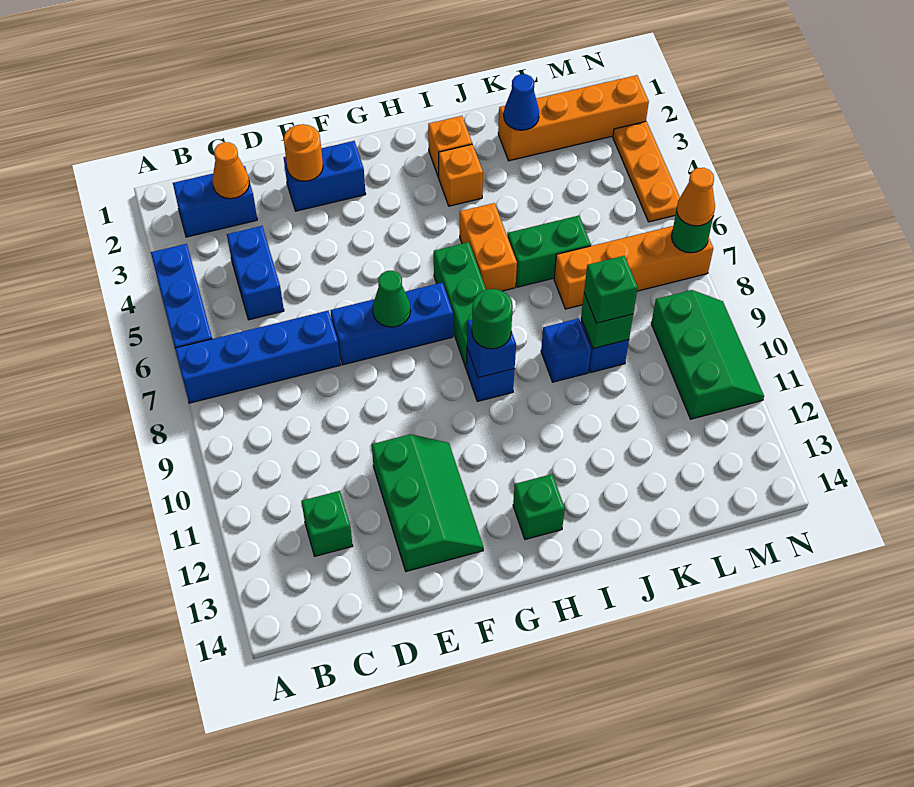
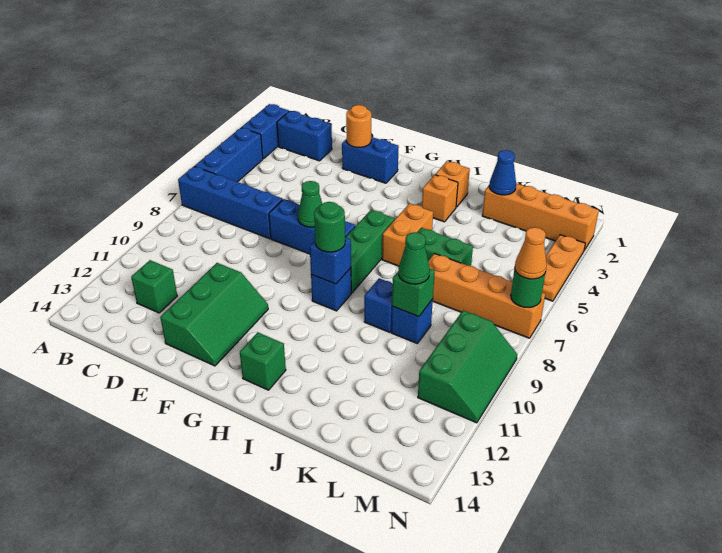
orange cone C2 level 2 -> none
blue brick C4:C5 level 1 -> blue brick A2:A3 level 1
green brick K9 level 3 -> green cone K9 level 3

